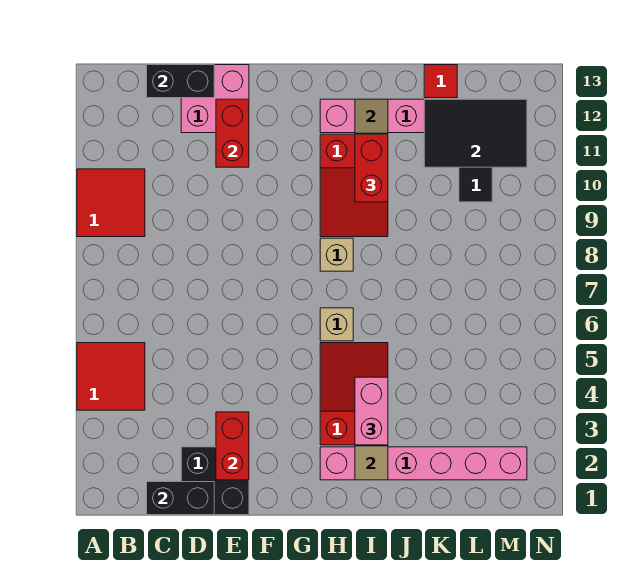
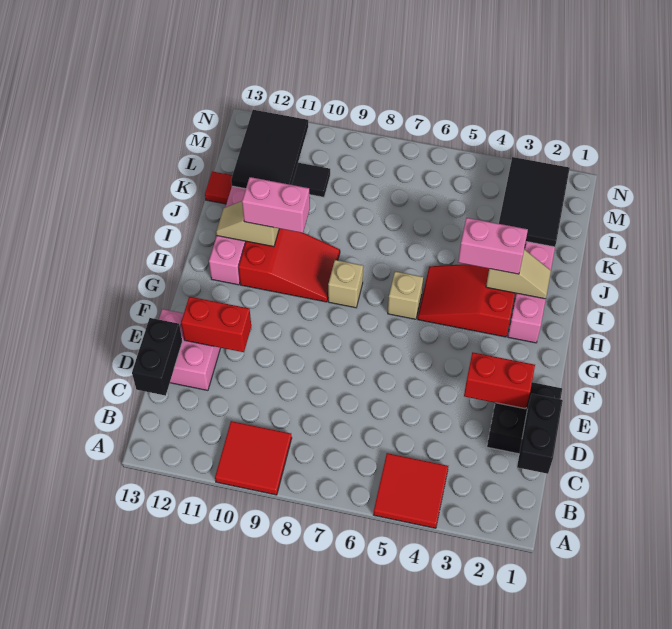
red brick I10:I11 level 3 -> pink brick I10:I11 level 3
none -> black tile K2:M3 level 2

